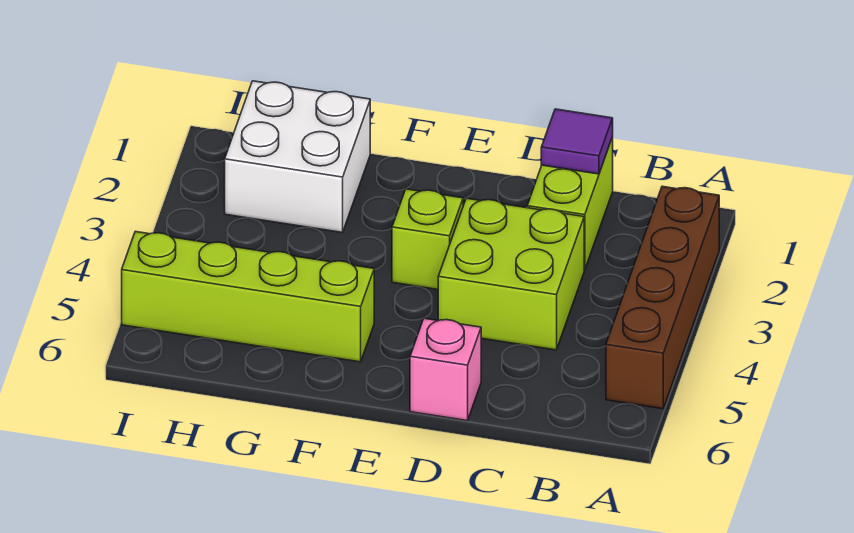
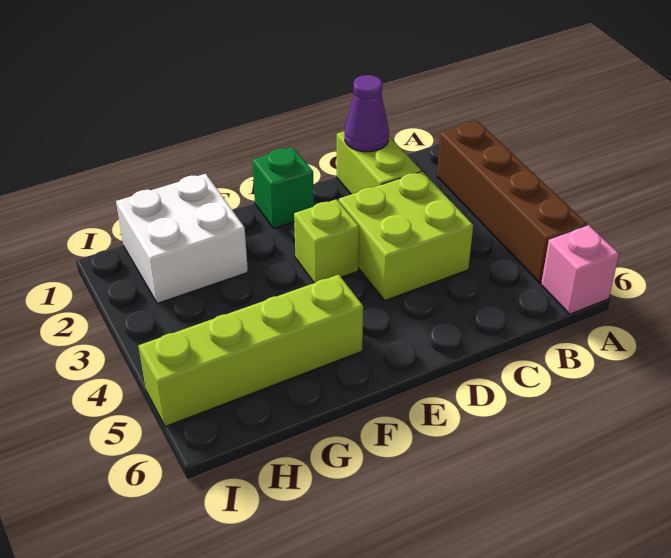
purple tile C1 level 2 -> purple cone C1 level 2
pink brick D6 level 1 -> pink brick A6 level 1
none -> green brick E1 level 1

